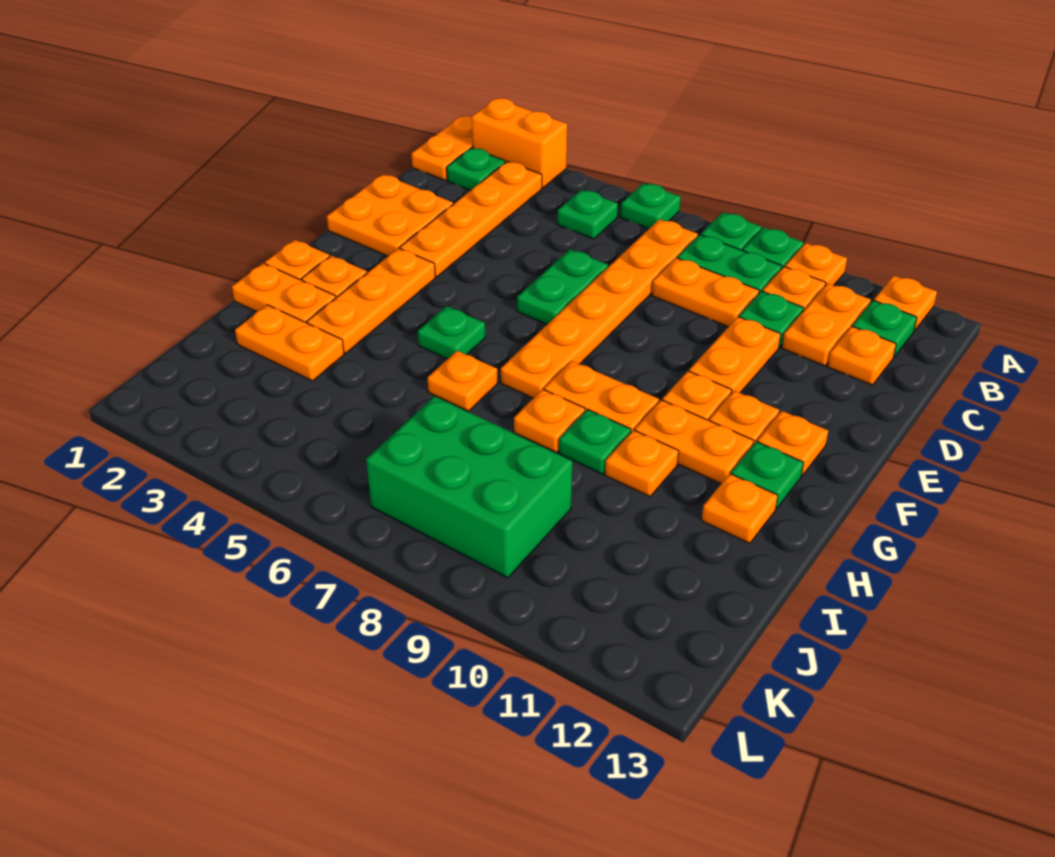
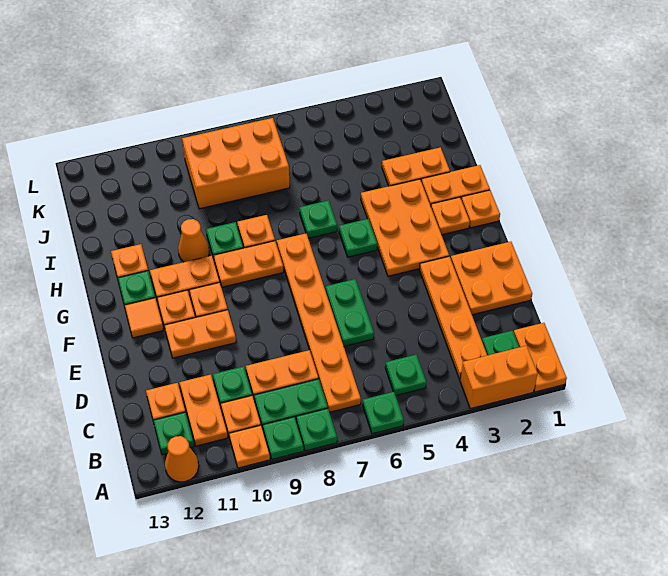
orange plate A12 level 1 -> orange cone A12 level 1
orange plate D10:E10 level 1 -> orange plate E10:E11 level 1
orange plate F3:H3 level 1 -> orange plate F3:H4 level 1
orange plate F12 level 1 -> orange tile F12 level 1
orange plate H6 level 1 -> green plate H6 level 1
orange plate H10 level 1 -> orange cone H10 level 1
green brick J7:K9 level 1 -> orange brick J7:K9 level 1

